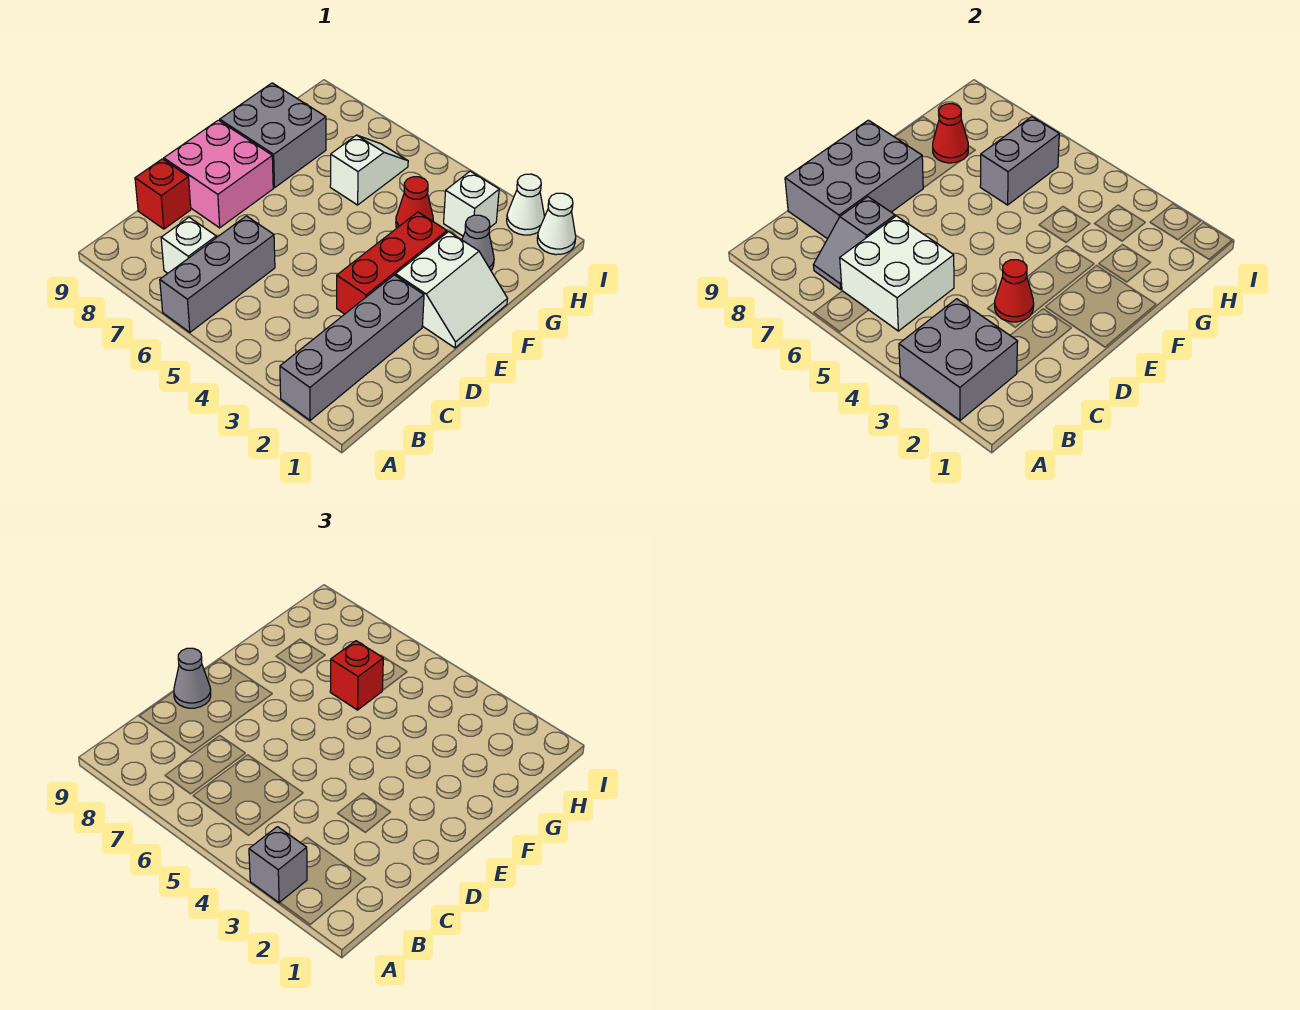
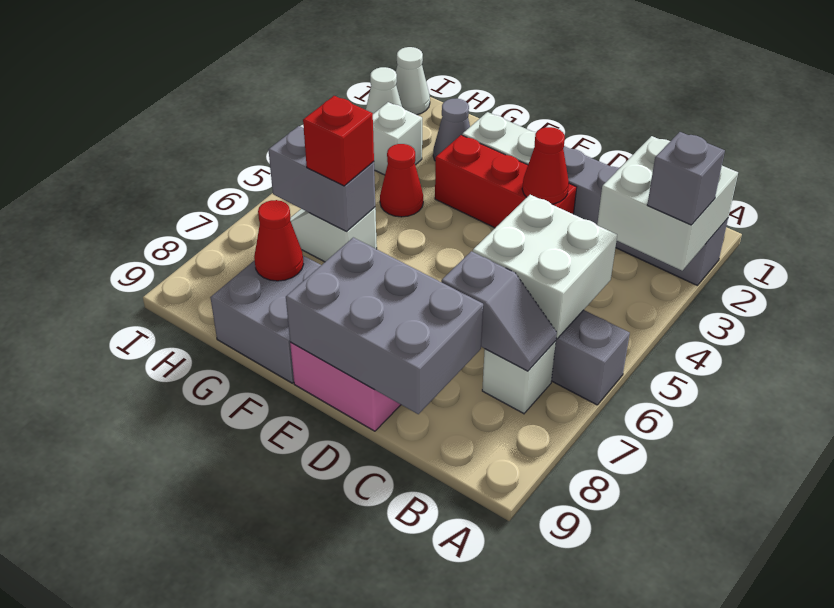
grey brick A2:B3 level 2 -> white brick A2:B3 level 2
red brick C9 level 1 -> none
grey cone D9 level 3 -> none

